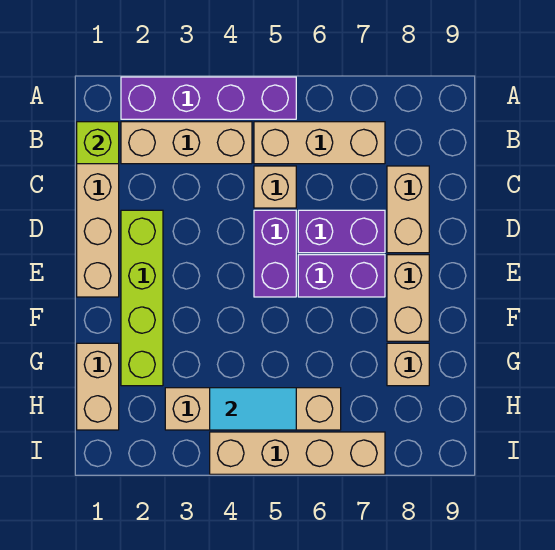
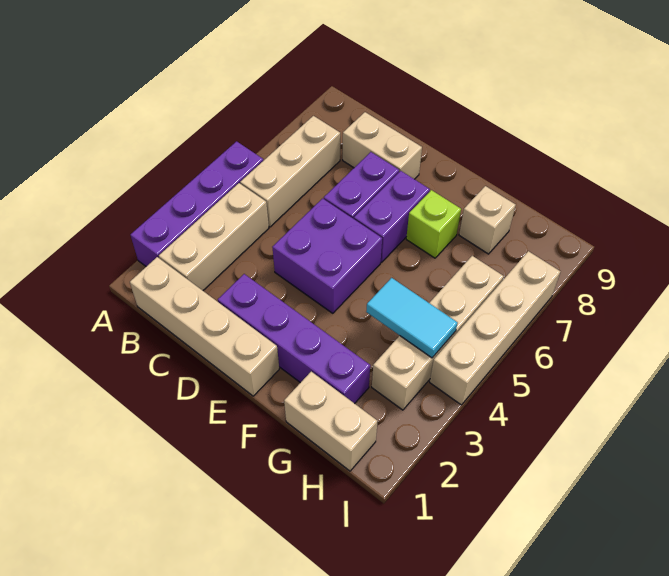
lime brick B1 level 2 -> lime brick F7 level 1
tan brick C5 level 1 -> none
lime brick D2:G2 level 1 -> purple brick D2:G2 level 1
purple brick D5:E5 level 1 -> purple brick D4:E5 level 1
tan brick E8:F8 level 1 -> none
cyan tile H4:H5 level 2 -> cyan tile G4:H4 level 2

